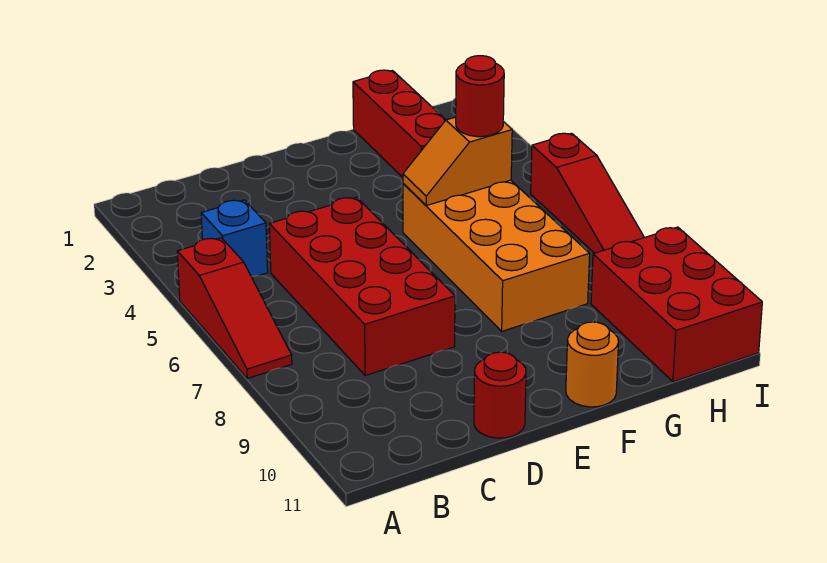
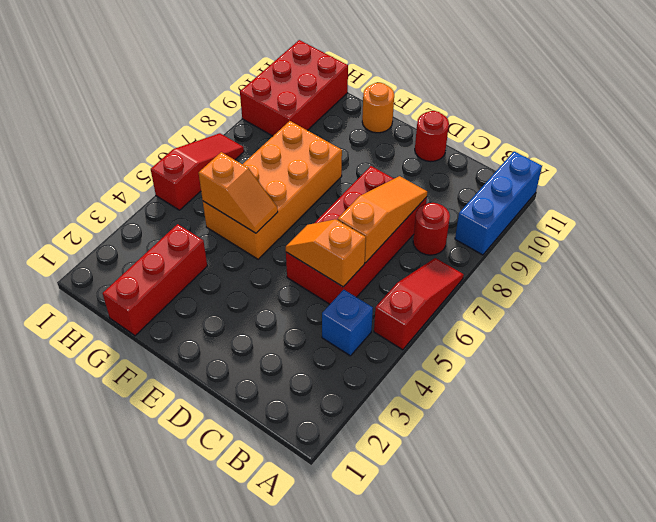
none -> blue brick A9:A11 level 1
none -> orange slope C5:D5 level 2 top C
none -> orange slope C6:C8 level 2 top 6
red round brick G5 level 3 -> red round brick B8 level 1

